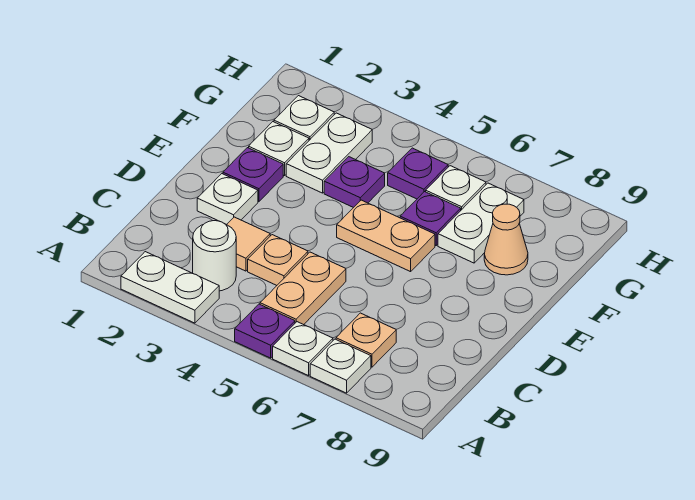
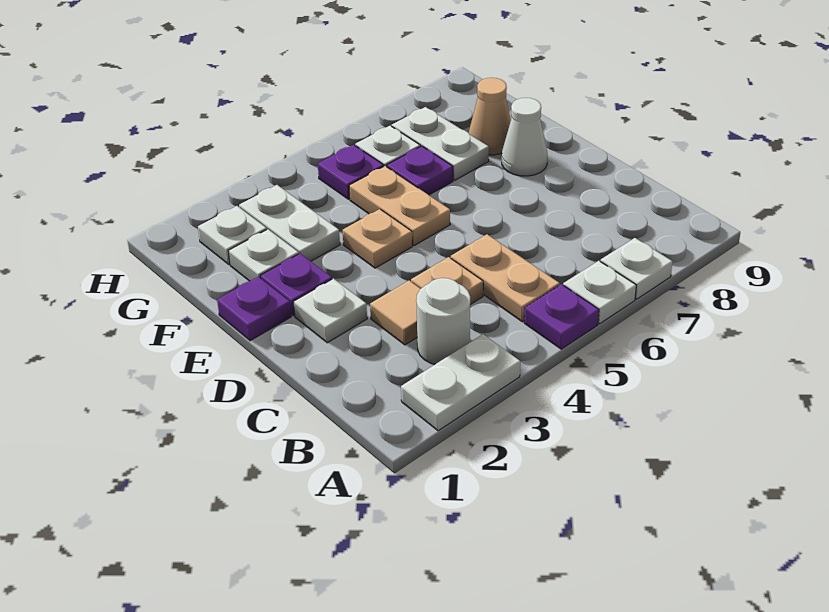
tan plate B7 level 1 -> tan plate E4 level 1
tan plate E5:E6 level 1 -> tan plate E5:F5 level 1
none -> white cone E8 level 1
purple plate F4 level 1 -> purple plate E1 level 1

